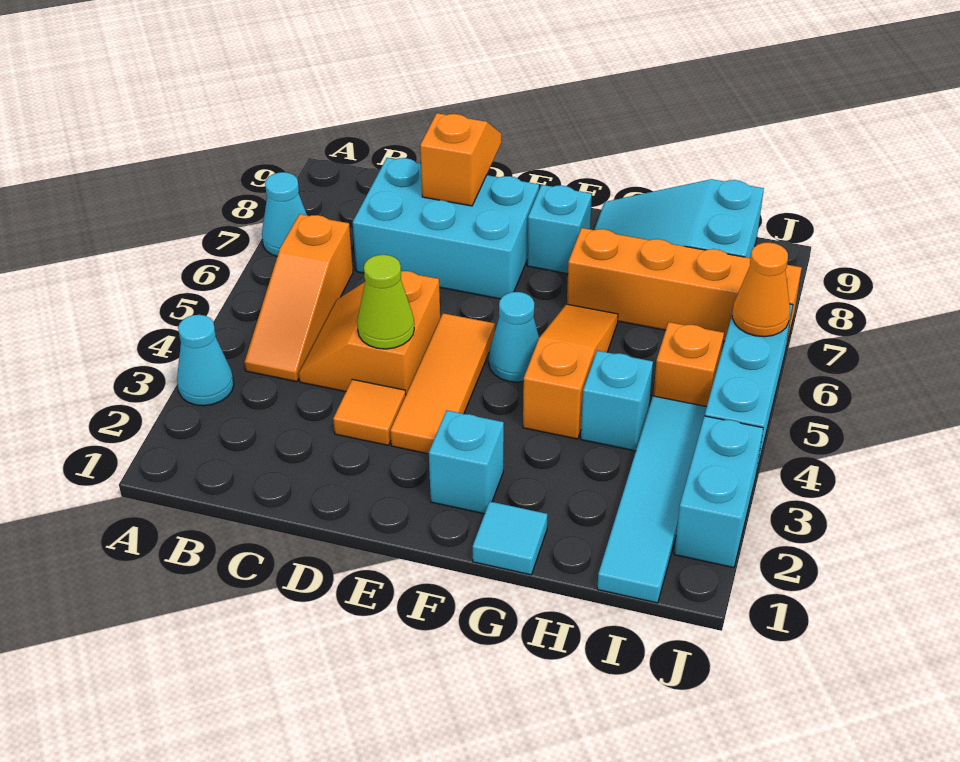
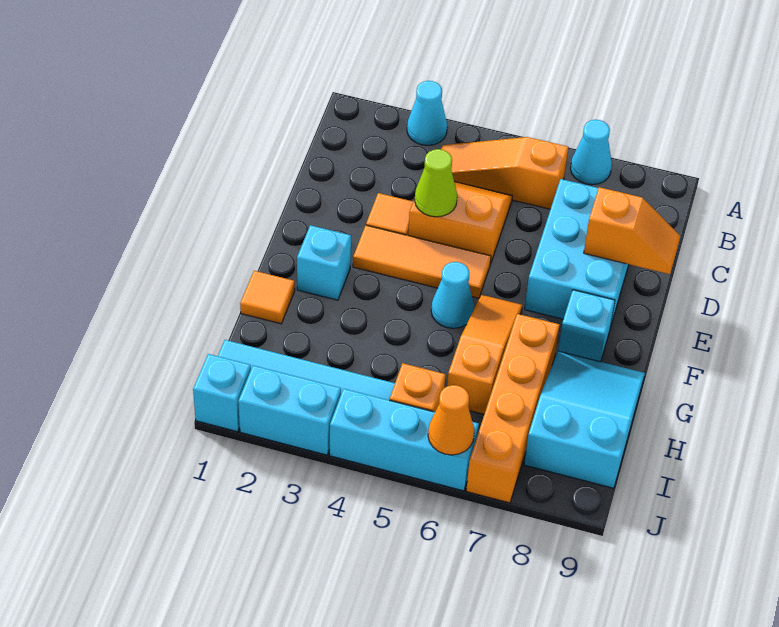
cyan tile G1 level 1 -> orange tile G1 level 1
orange slope G4:G6 level 1 top 4 -> orange slope F6:H6 level 1 top H
cyan brick H4 level 1 -> cyan brick J1 level 1

